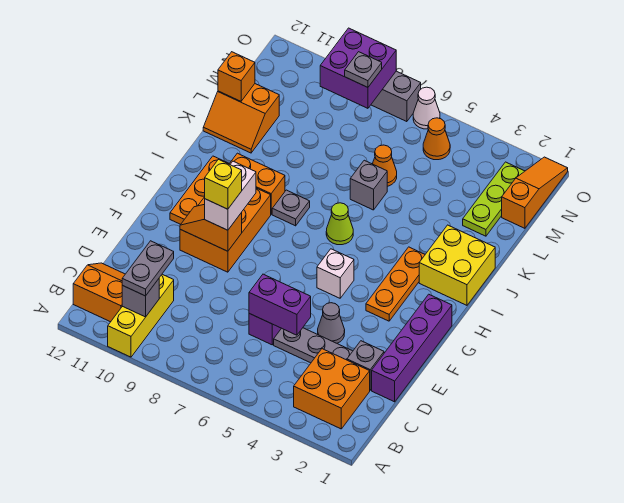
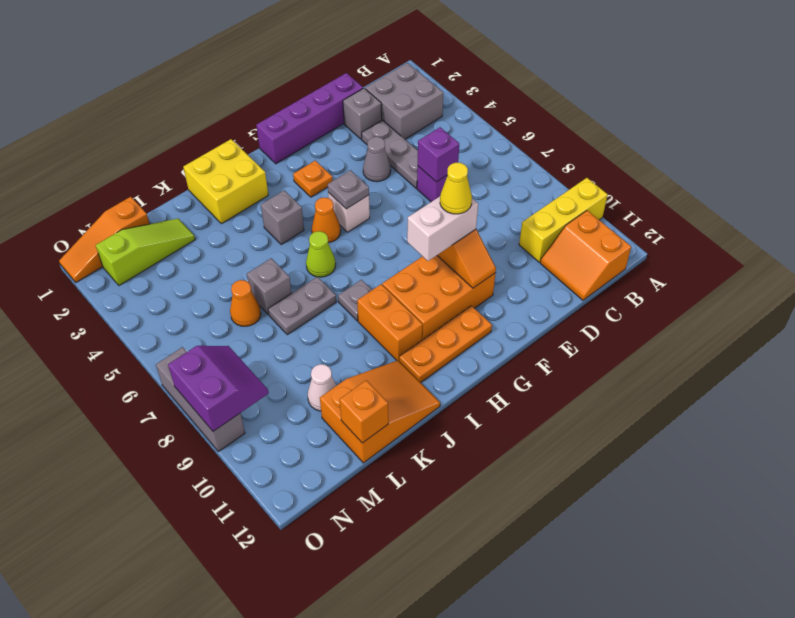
orange brick B2:C3 level 1 -> grey brick B2:C3 level 1
grey brick B10 level 2 -> grey brick I4 level 1
grey plate B10:C10 level 3 -> grey plate J7:K7 level 1
purple brick D5:D6 level 2 -> purple brick D6 level 2
yellow brick F9 level 4 -> yellow cone F9 level 4
orange plate G3:I3 level 1 -> orange plate G3 level 1
orange slope K11:L12 level 1 top L -> orange slope J11:L12 level 1 top L
lime plate L2:N2 level 1 -> lime slope L2:N2 level 1 top N
orange cone N5 level 1 -> orange cone H5 level 1
purple brick N8:O9 level 2 -> purple slope N8:O9 level 2 top O
grey plate N8 level 3 -> grey plate G5 level 2
white cone O6 level 1 -> white cone L10 level 1

